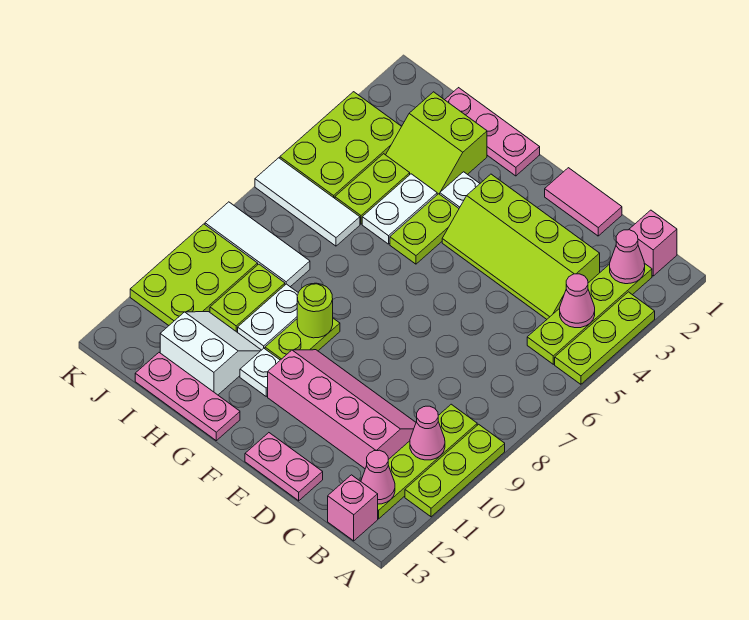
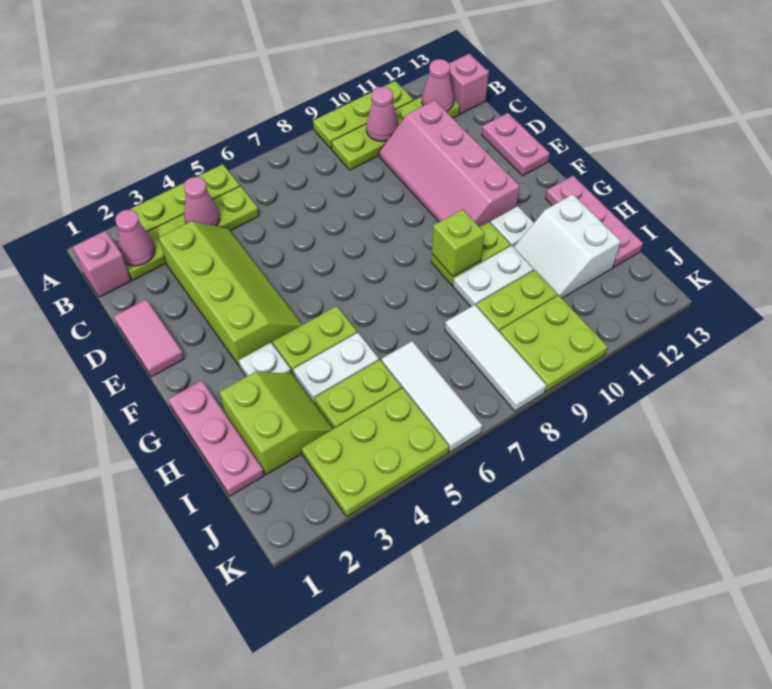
lime round brick G9 level 2 -> lime brick G9 level 2
lime plate J9:K11 level 1 -> lime plate J9:K10 level 1

